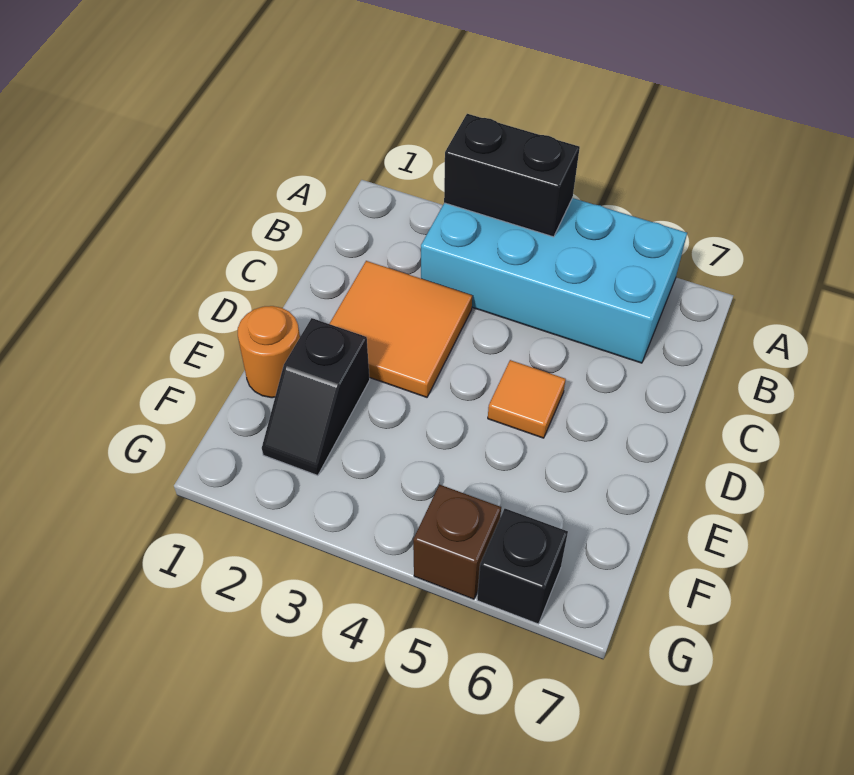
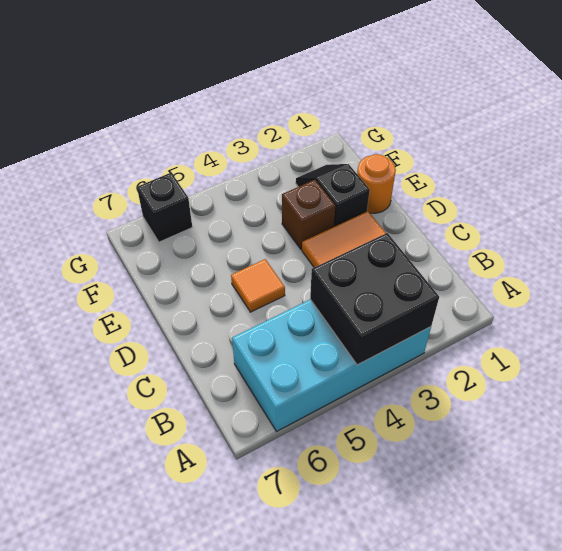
black brick A3:A4 level 2 -> black brick A3:B4 level 2
brown brick G5 level 1 -> brown brick E3 level 1

